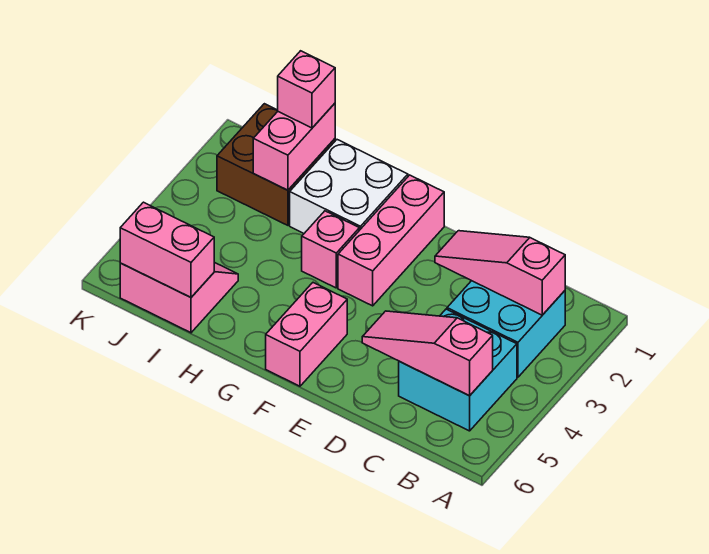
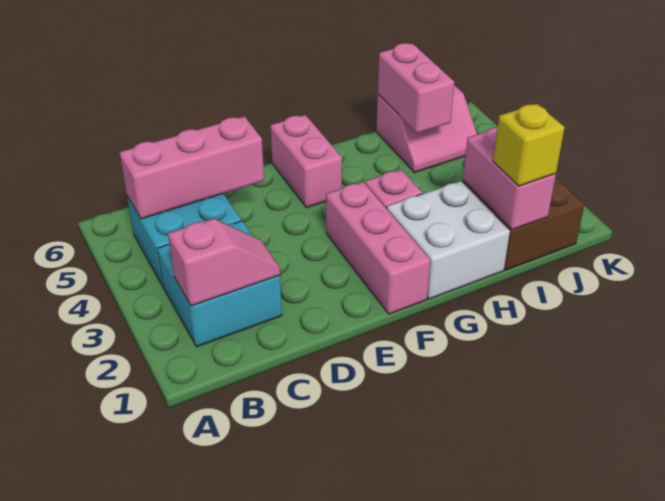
pink slope B2:D2 level 2 top B -> pink slope B2:C2 level 2 top B
pink slope B5:D5 level 2 top B -> pink brick B5:D5 level 2
pink brick I1 level 3 -> yellow brick I1 level 3
pink brick I6:J6 level 2 -> pink brick I5:I6 level 2

